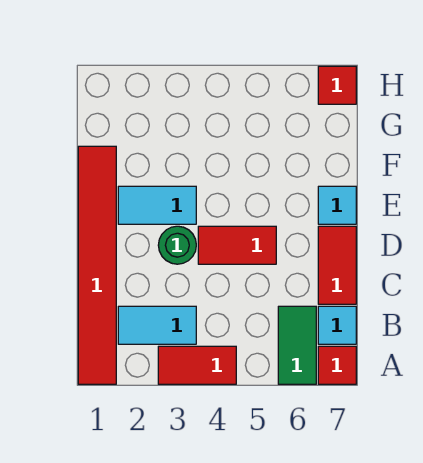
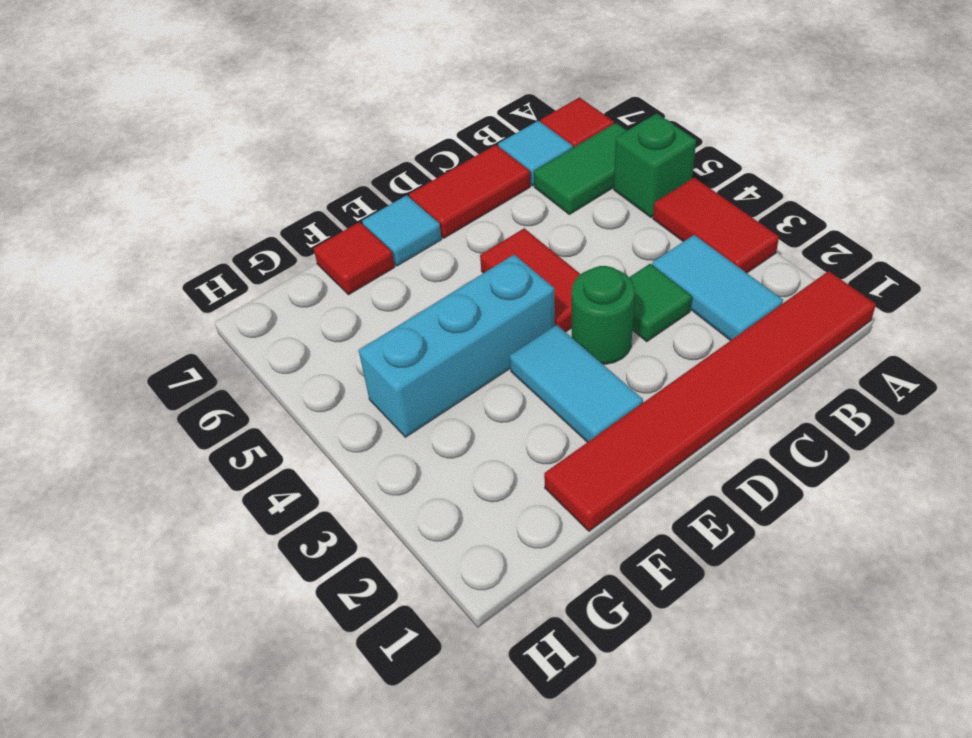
none -> green brick A5 level 1
none -> green tile C3 level 1
none -> cyan brick E4:G4 level 1
red tile H7 level 1 -> red tile F7 level 1

